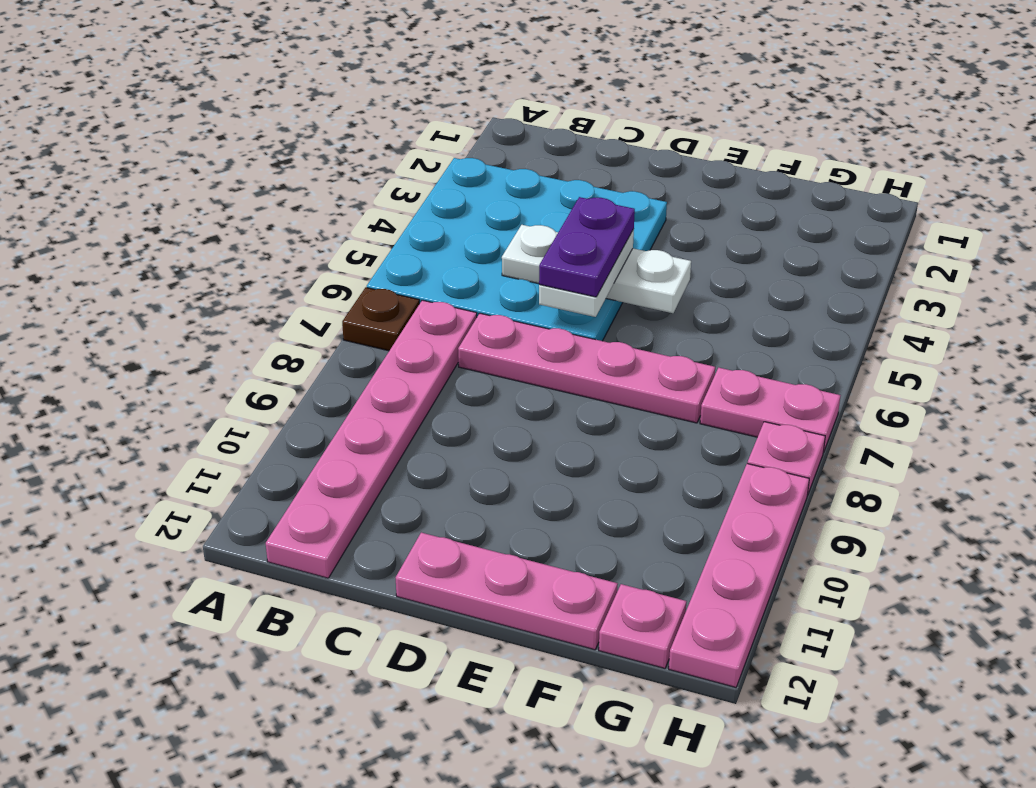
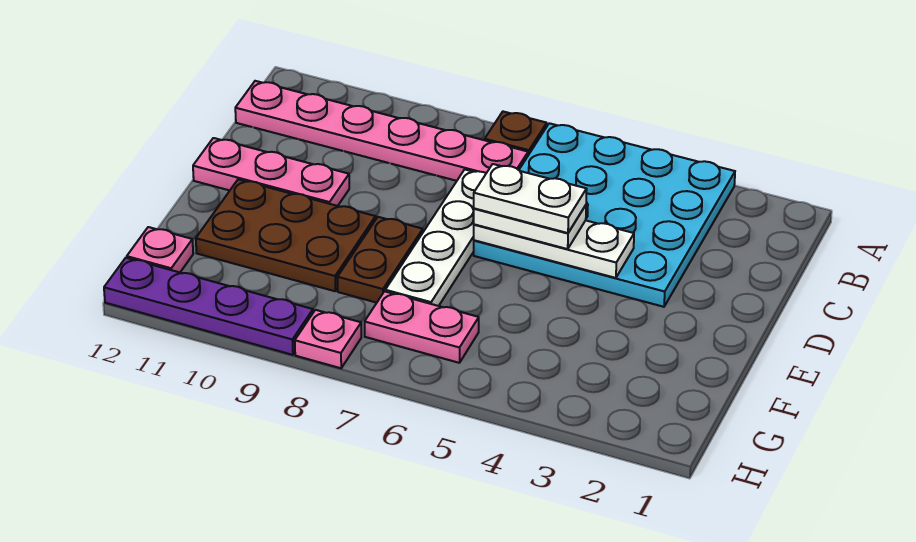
white plate C5:E5 level 2 -> white plate D4:D6 level 2
pink plate C7:F7 level 1 -> white plate C7:F7 level 1
purple plate D5:D6 level 4 -> white plate D5:D6 level 4
pink plate D12:F12 level 1 -> pink plate D10:D12 level 1
none -> brown plate E8:F8 level 1
none -> brown plate E9:F11 level 1
pink plate G7:H7 level 1 -> pink plate G6:G7 level 1
pink plate H9:H12 level 1 -> purple plate H9:H12 level 1

